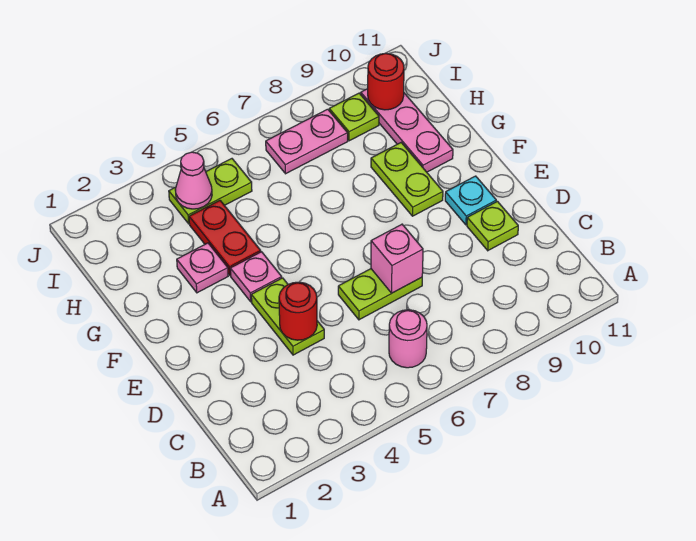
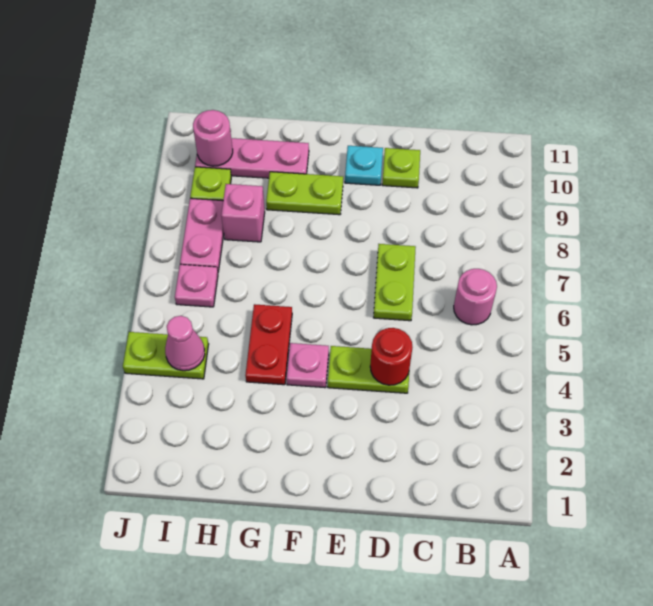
pink brick D7 level 2 -> pink brick H8 level 1
pink plate G3 level 1 -> pink plate I6 level 1
red plate G4:H4 level 1 -> red plate G4:G5 level 1
lime plate I4:I5 level 1 -> lime plate I4:J4 level 1
red round brick I10 level 2 -> pink round brick I10 level 2

